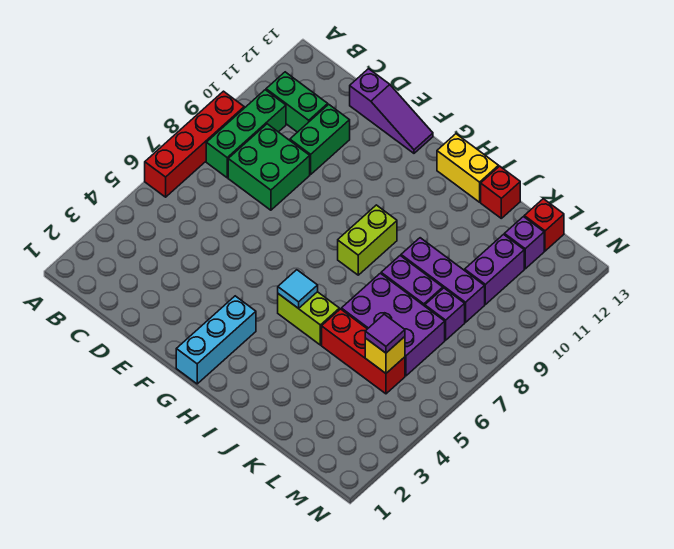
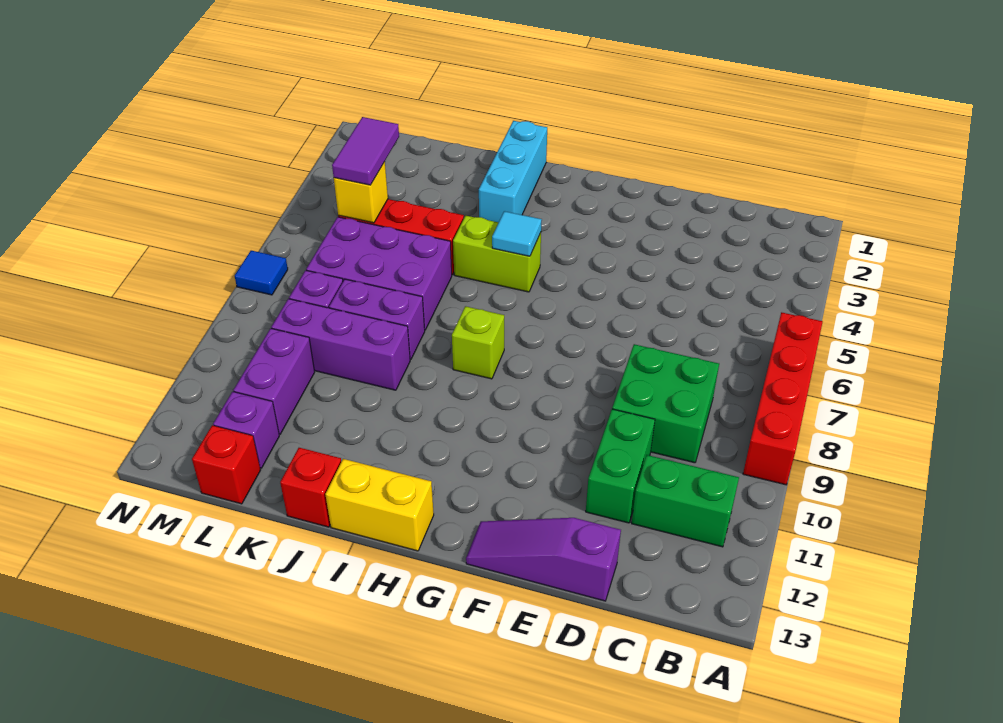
green brick B8:B10 level 1 -> none
cyan brick G1:G3 level 1 -> cyan brick I1:I3 level 1
lime brick H8:H9 level 1 -> lime brick H8 level 1
purple tile L5 level 3 -> purple tile L4:L5 level 3
none -> blue tile N7 level 1

